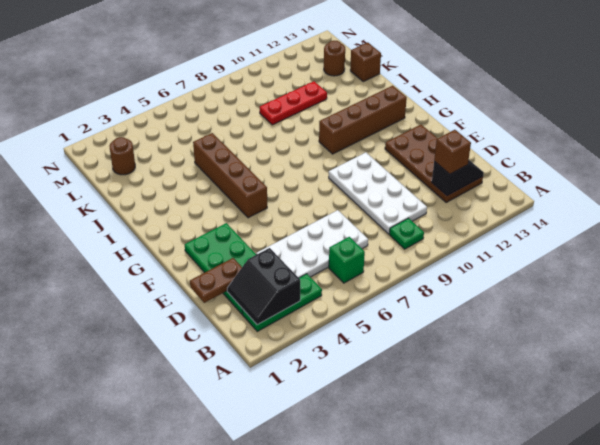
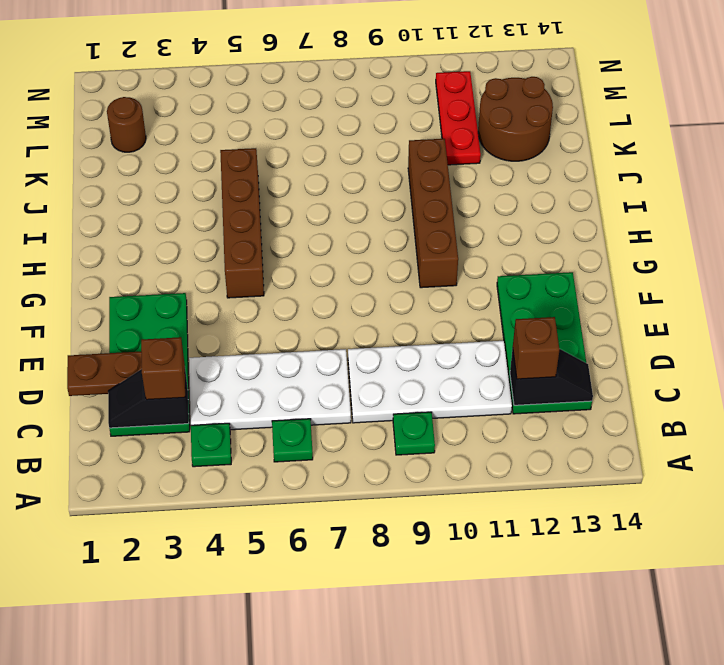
green plate B2:B4 level 1 -> green plate B4 level 1
black slope B2:C3 level 2 top 3 -> black slope C2:C3 level 2 top 3
green brick B6 level 1 -> green plate B6 level 1
white plate C9:F10 level 1 -> white plate C8:D11 level 1
brown plate C12:F13 level 1 -> green plate C12:F13 level 1
brown brick H10:H13 level 1 -> brown brick G10:J10 level 1
red plate K9:K11 level 1 -> red plate K11:M11 level 1
brown brick K14 level 1 -> brown brick C3 level 3
brown round brick L13 level 1 -> brown round brick K12:L13 level 1

